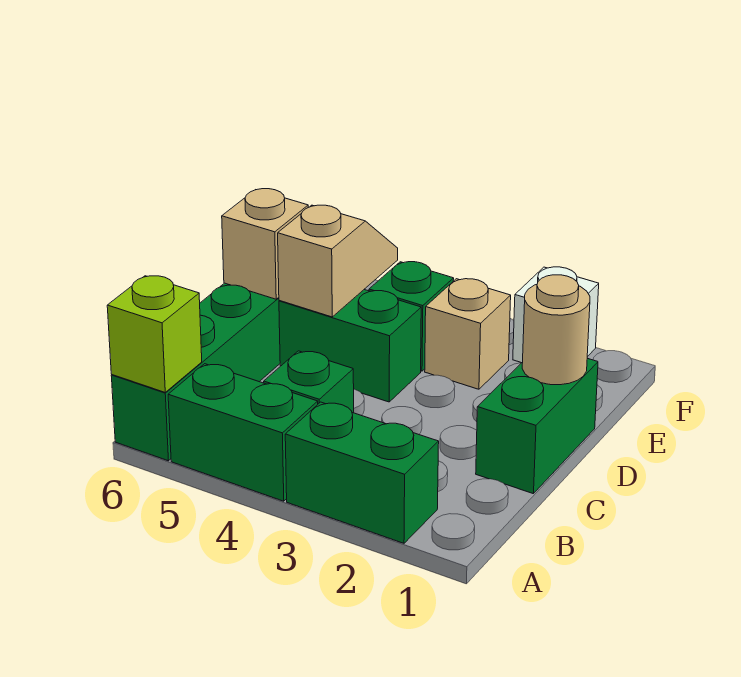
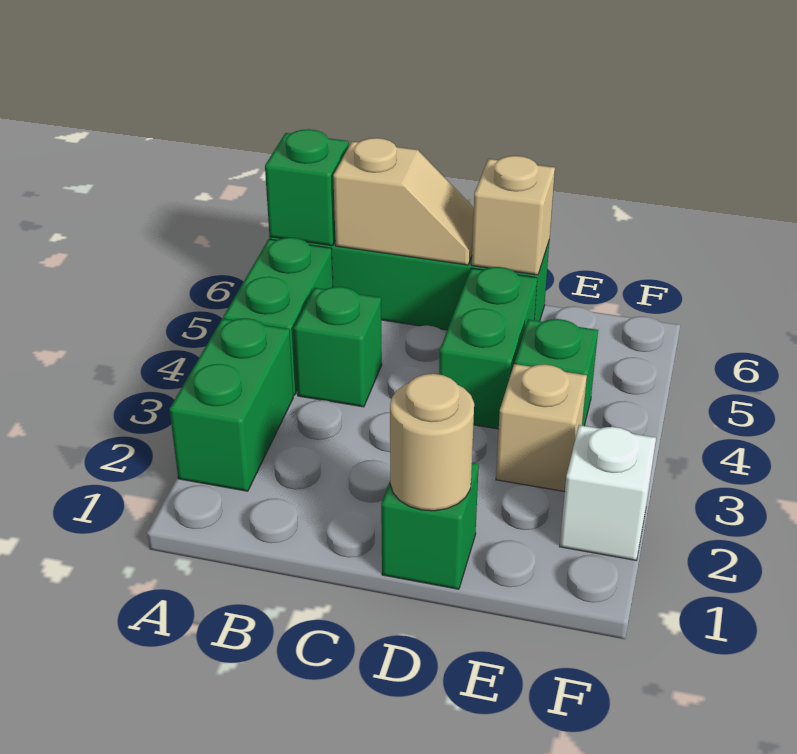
lime brick A6 level 2 -> green brick A6 level 2
green brick C1:D1 level 1 -> green brick D1 level 1
tan slope D5:E5 level 2 top D -> tan slope B6:C6 level 2 top B

